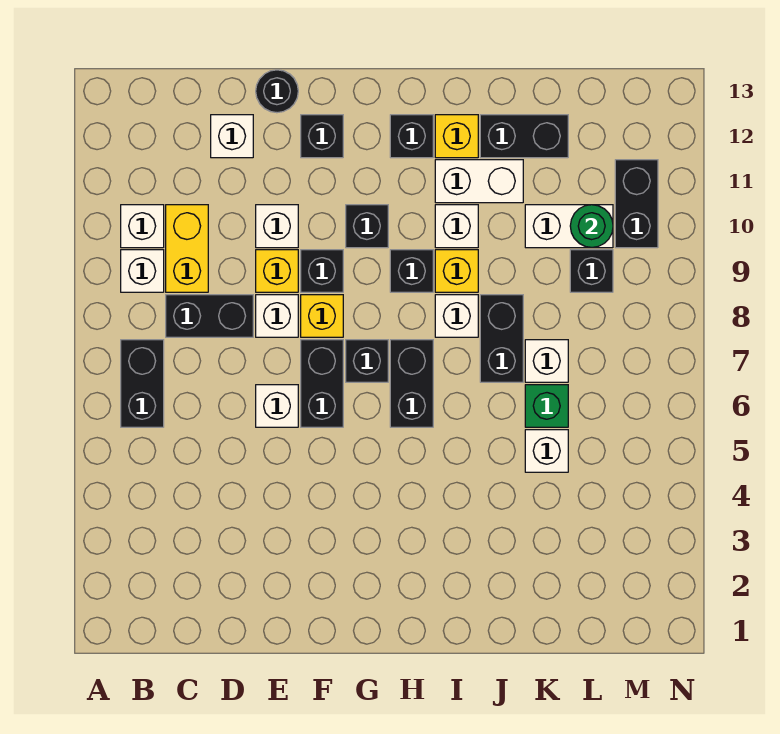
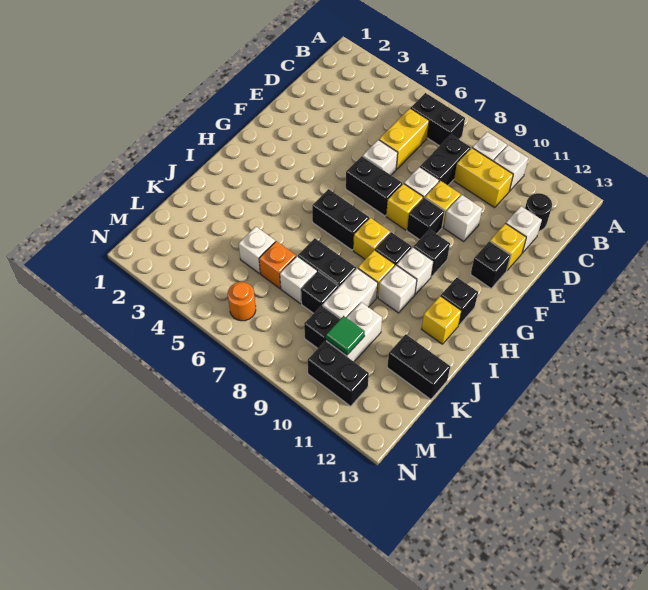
none -> yellow brick C6:D6 level 1
none -> yellow brick E12 level 1
black round brick E13 level 1 -> black round brick C12 level 1
black brick G7 level 1 -> black brick K8 level 1
none -> yellow brick H8 level 1
white brick I8 level 1 -> white brick H10 level 1
white brick I11:J11 level 1 -> white brick J9:K9 level 1
black brick J12:K12 level 1 -> black brick K12:K13 level 1
green brick K6 level 1 -> orange brick K6 level 1
green round brick L10 level 2 -> green tile L10 level 2
none -> orange round brick M6 level 1

